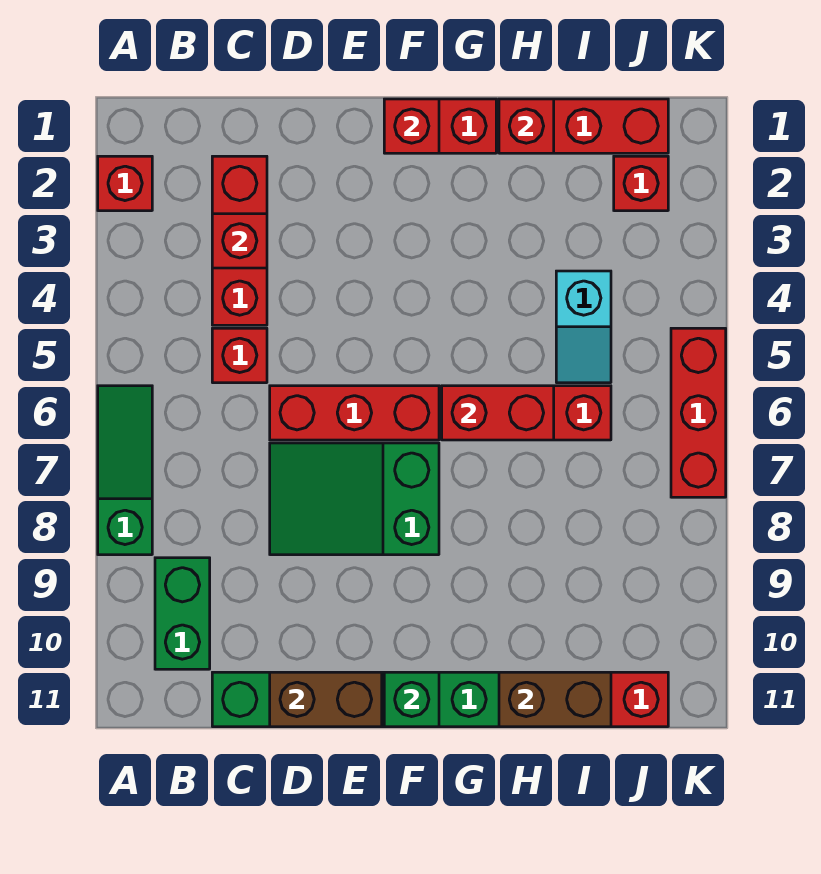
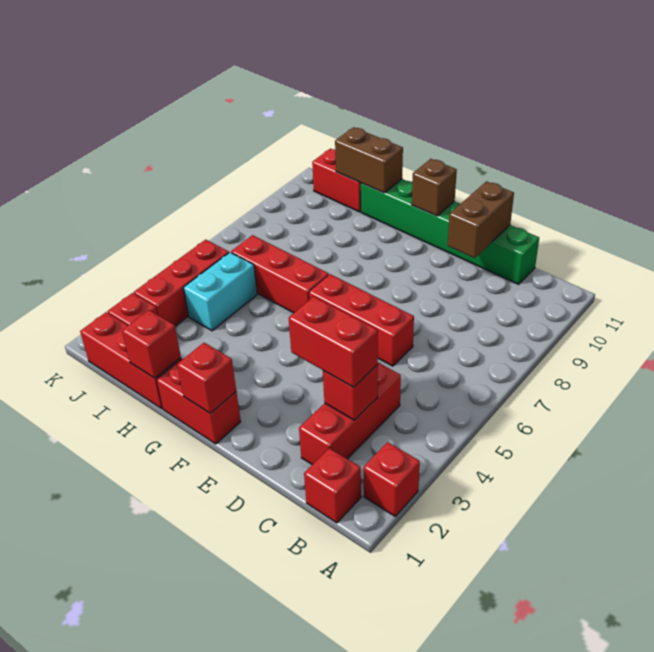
green slope A6:A8 level 1 top 8 -> none
green brick B9:B10 level 1 -> none
red brick C5 level 1 -> red brick B1 level 1
green slope D7:F8 level 1 top F -> none
brown brick D11:E11 level 2 -> brown brick D10:D11 level 2
green brick F11 level 2 -> brown brick F11 level 2
red brick G6:H6 level 2 -> red brick C3:D3 level 3
cyan slope I4:I5 level 1 top 4 -> cyan brick I4:I5 level 1
red brick K5:K7 level 1 -> red brick J3:J5 level 1

